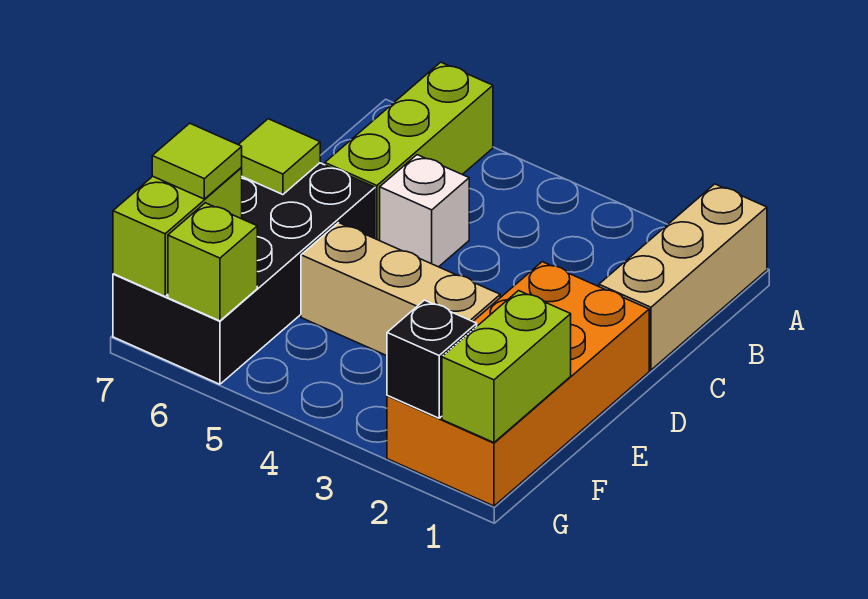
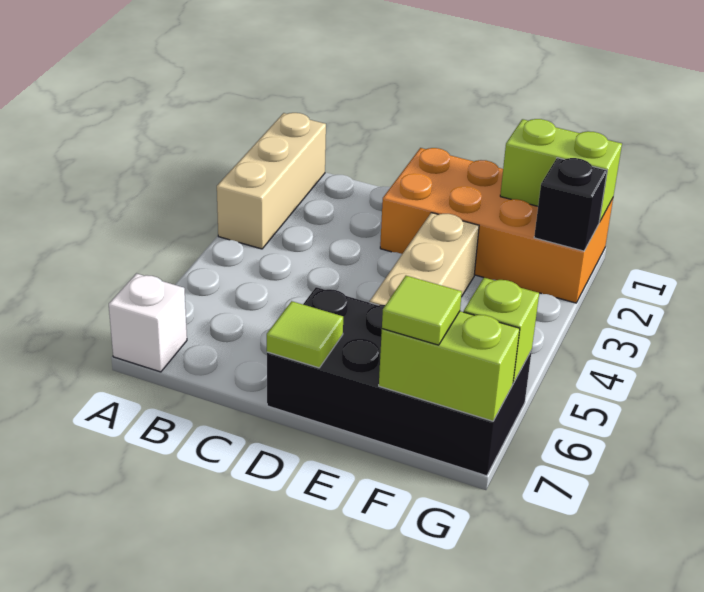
tan brick A1:C1 level 1 -> tan brick A1:A3 level 1
lime brick A6:C6 level 1 -> none
white brick C5 level 1 -> white brick A7 level 1

